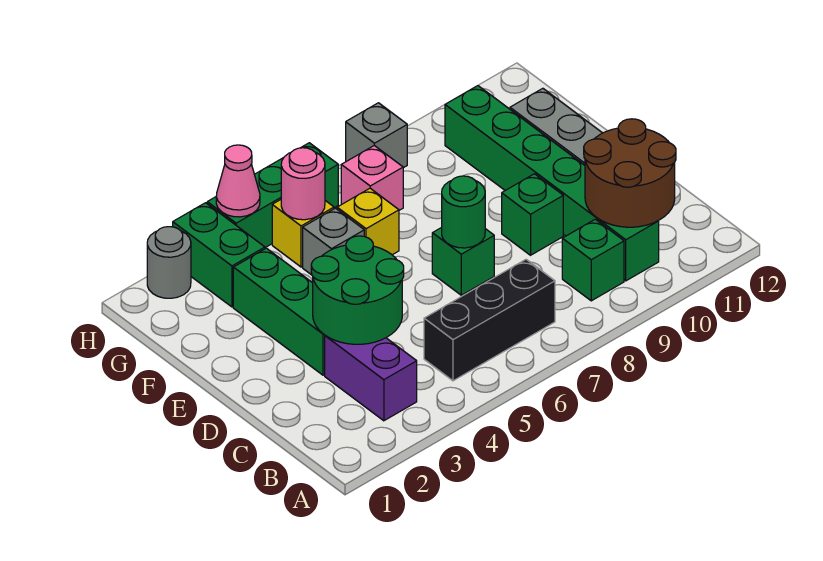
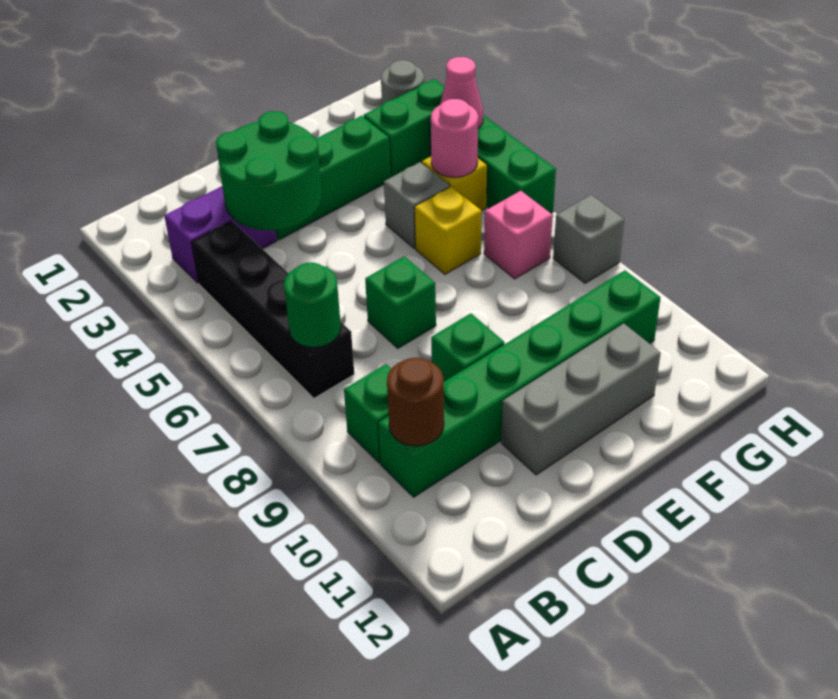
black brick B5:B7 level 1 -> black brick B4:B7 level 1
brown round brick B10:C11 level 2 -> brown round brick B10 level 2
green round brick D7 level 2 -> green round brick B7 level 2

